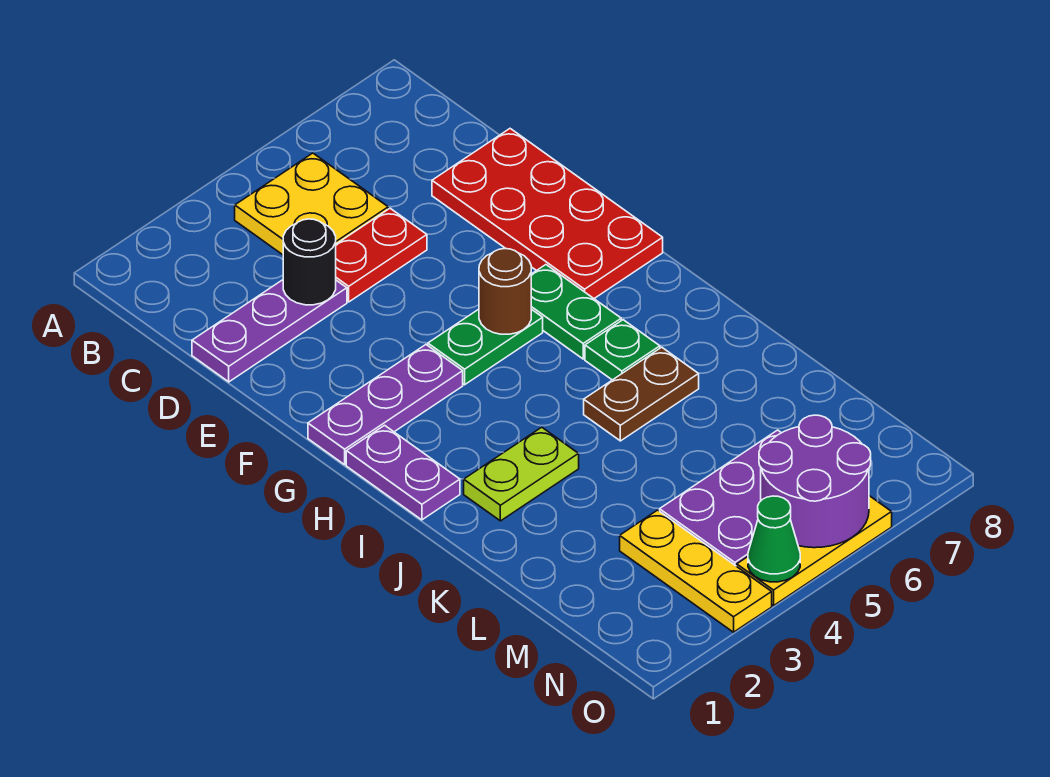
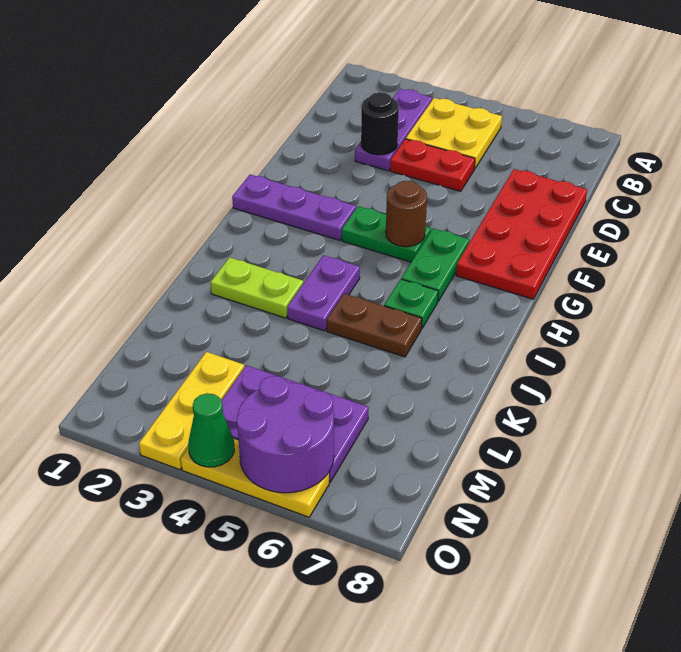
purple plate D1:D3 level 1 -> purple plate B3:D3 level 1
purple plate H1:I1 level 1 -> purple plate I4:J4 level 1

